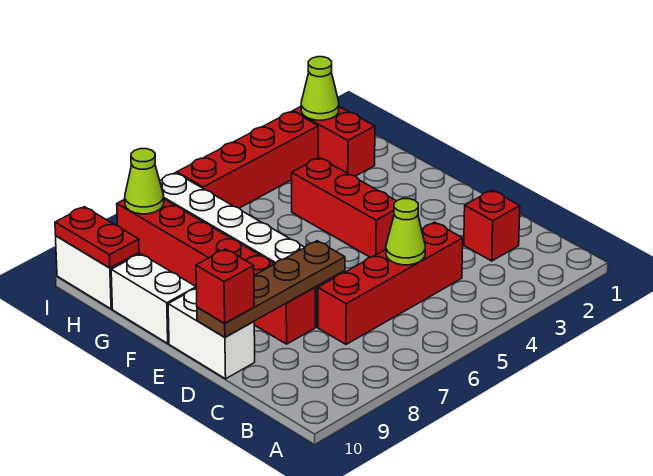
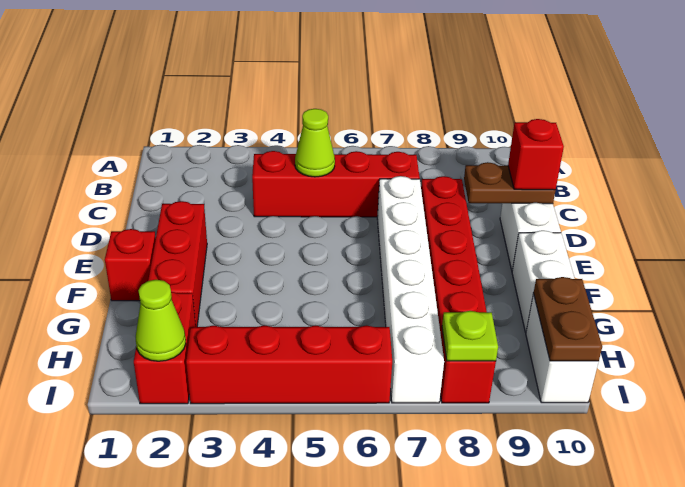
red brick C2 level 1 -> red brick F1 level 1
brown plate D7:D10 level 2 -> brown plate D9:D10 level 2
red brick E4:G4 level 1 -> red brick E2:G2 level 1
red plate H10:I10 level 2 -> brown plate H10:I10 level 2
lime cone I8 level 2 -> lime plate I8 level 2

